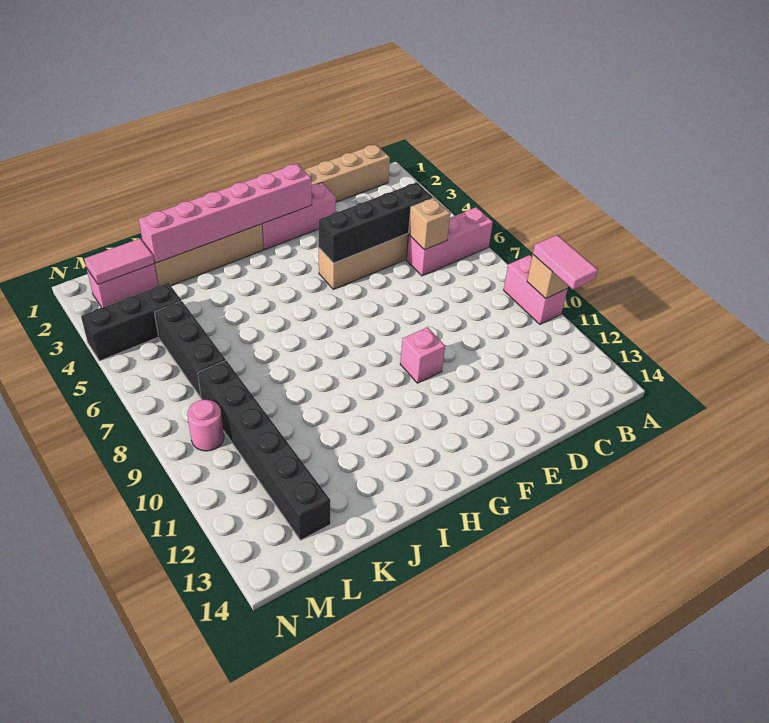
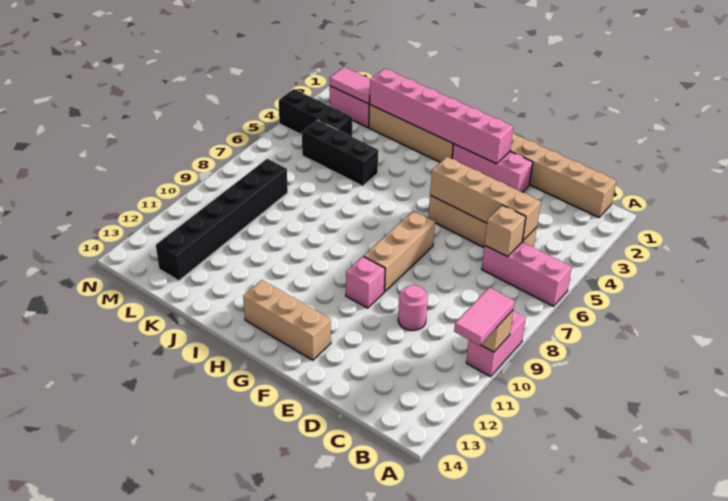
black brick C5:F5 level 2 -> tan brick C5:F5 level 2
none -> tan brick F7:F9 level 1
none -> tan brick F13:H13 level 1
black brick L5:L7 level 1 -> black brick J5:L5 level 1
pink round brick M9 level 1 -> pink round brick D10 level 1

